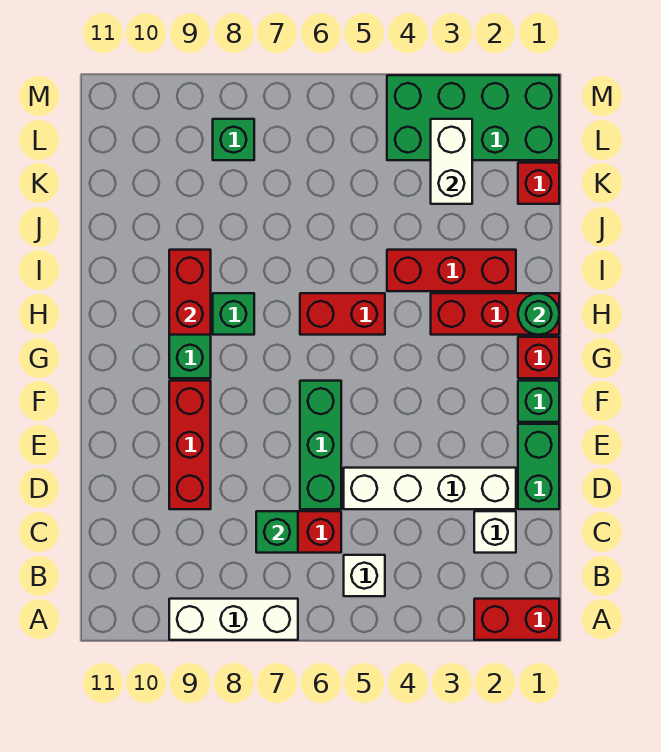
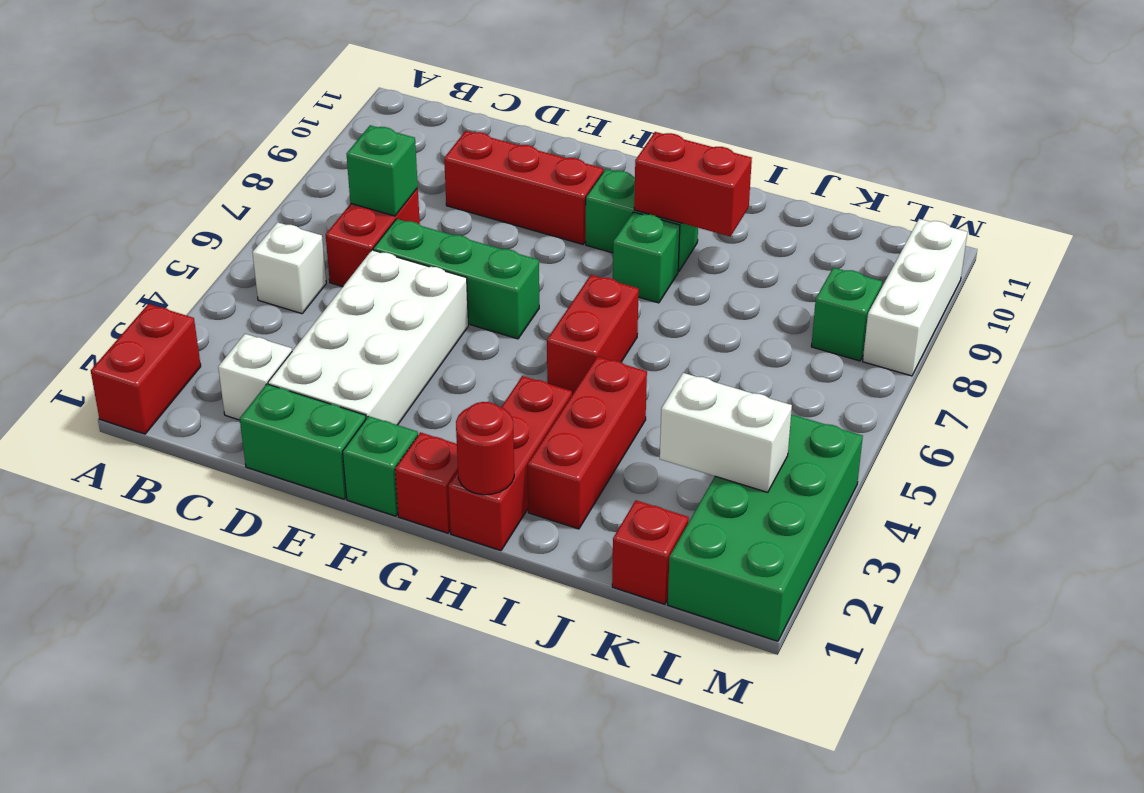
white brick A7:A9 level 1 -> white brick M8:M10 level 1
white brick D2:D5 level 1 -> white brick D2:E5 level 1
green round brick H1 level 2 -> red round brick H1 level 2

